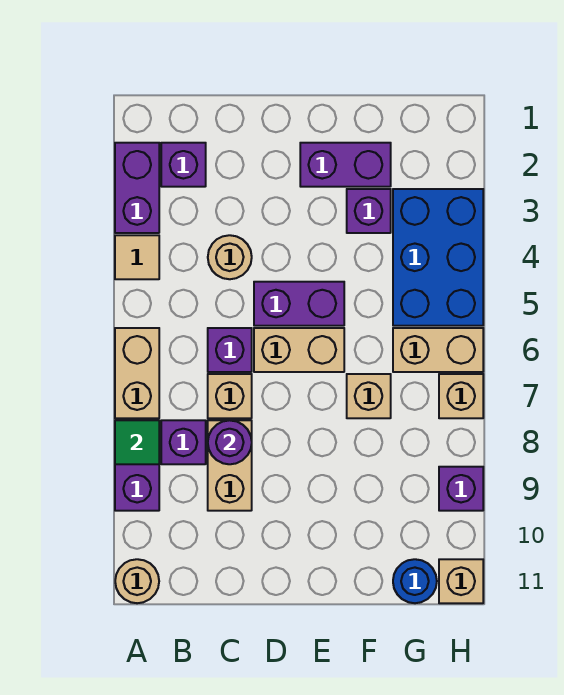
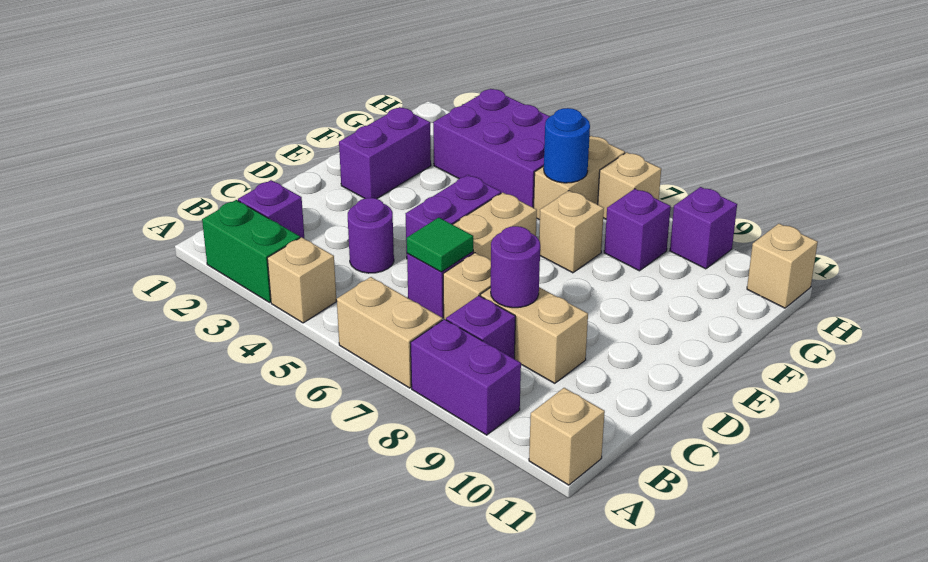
purple brick A2:A3 level 1 -> green brick A2:A3 level 1
tan tile A4 level 1 -> tan brick A4 level 1
green tile A8 level 2 -> green tile C6 level 2
tan round brick A11 level 1 -> tan brick A11 level 1
tan round brick C4 level 1 -> purple round brick C4 level 1
purple brick F3 level 1 -> purple brick G8 level 1
blue brick G3:H5 level 1 -> purple brick G3:H5 level 1
blue round brick G11 level 1 -> blue round brick G6 level 2

